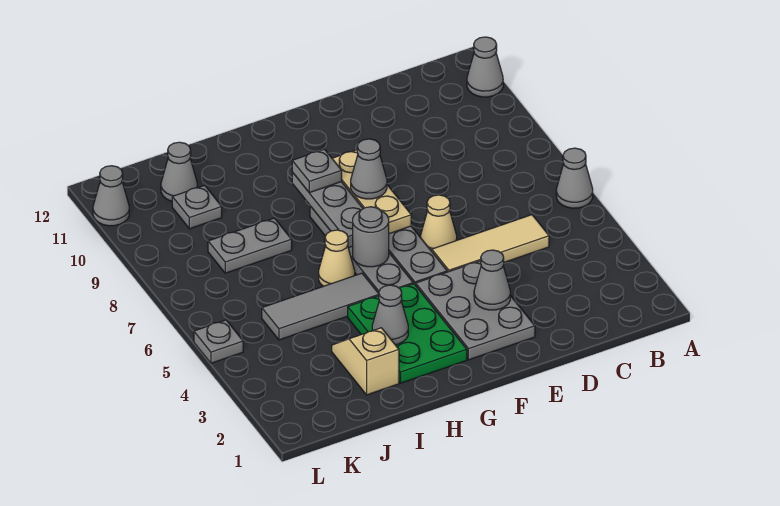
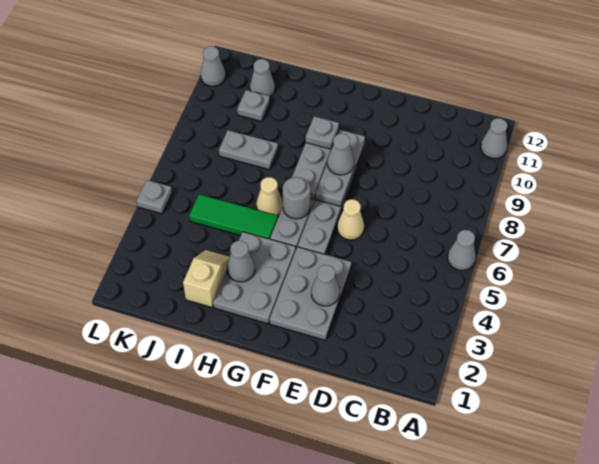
tan tile C5:E5 level 1 -> none
tan plate F7:F9 level 2 -> grey plate F7:F9 level 2
green plate G2:H4 level 1 -> grey plate G2:H4 level 1
grey tile H5:J5 level 1 -> green tile H5:J5 level 1

